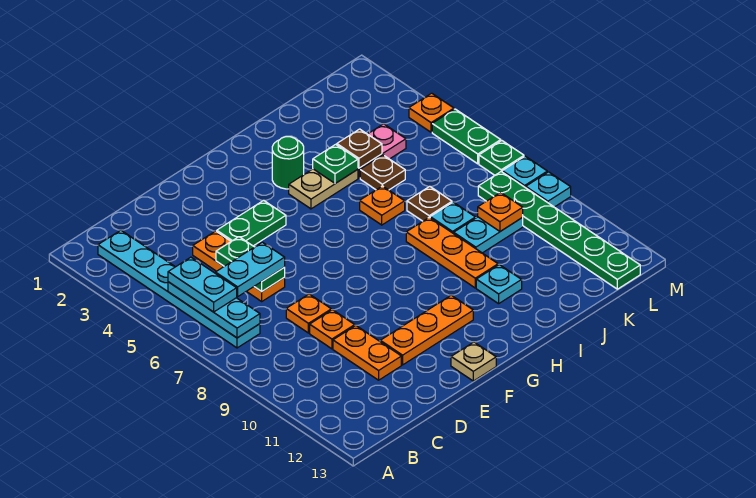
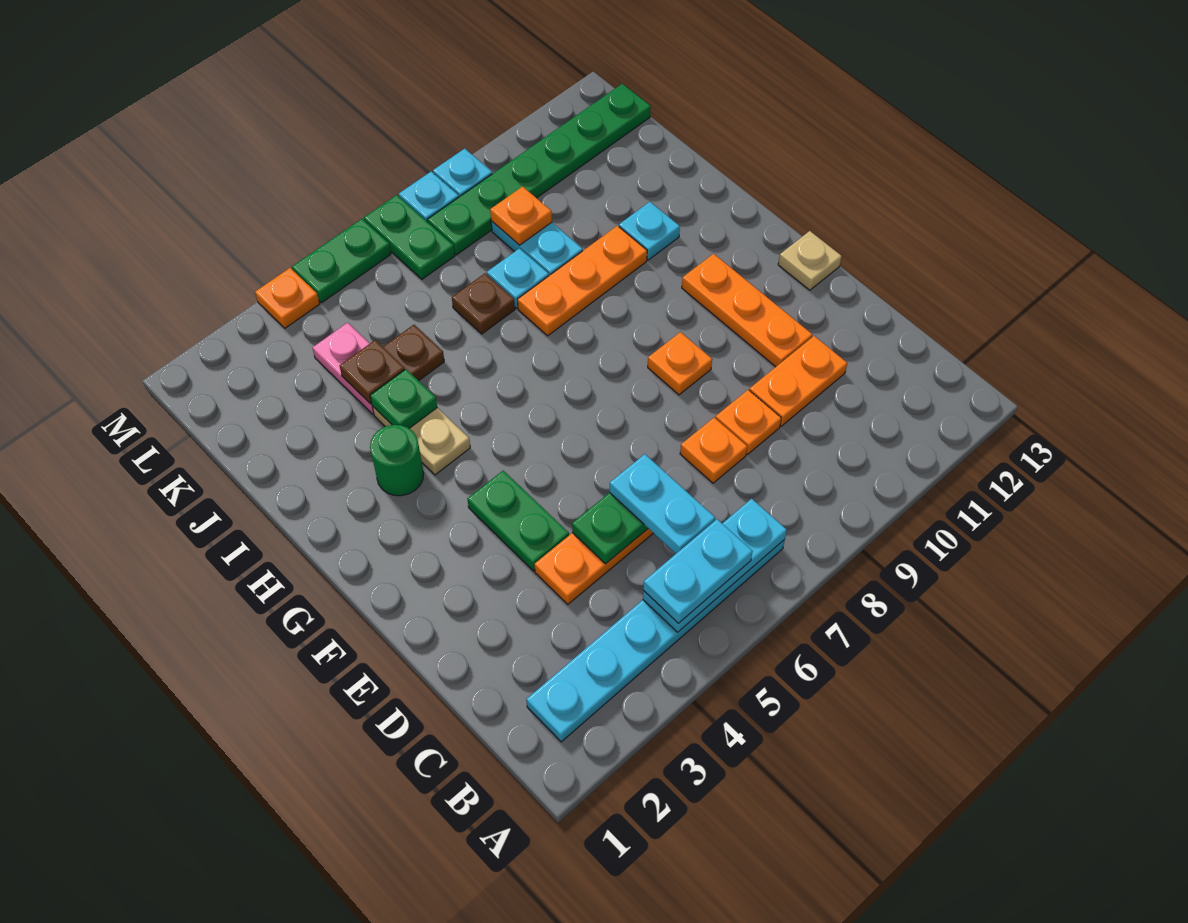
orange plate I6 level 1 -> orange plate F9 level 1
green plate M7 level 1 -> green plate L7:M7 level 1

